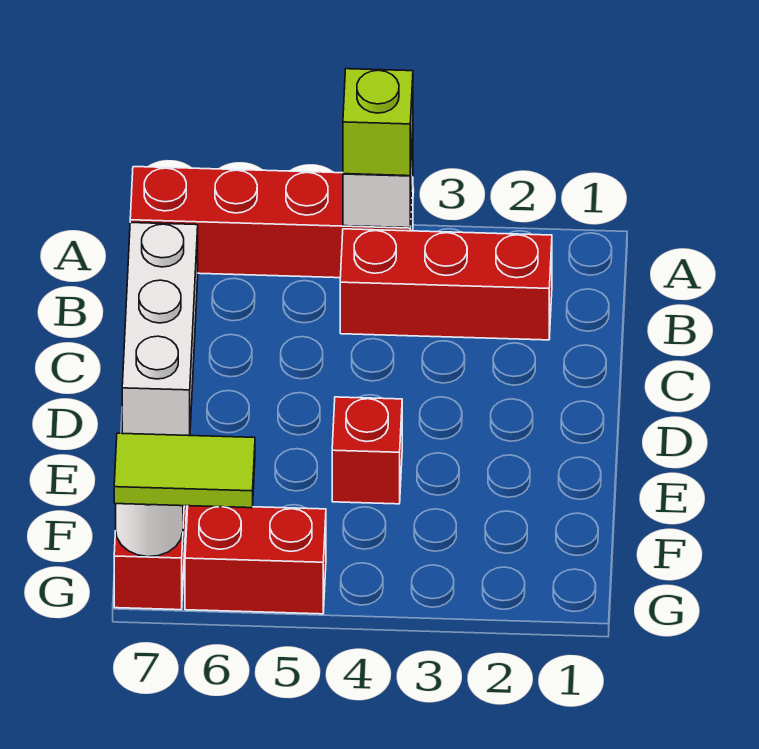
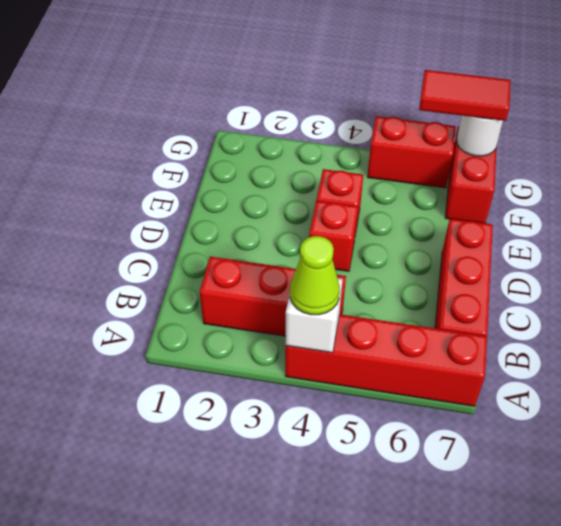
lime brick A4 level 3 -> lime cone A4 level 3
white brick B7:D7 level 1 -> red brick B7:D7 level 1
none -> red brick D4 level 1
lime tile G6:G7 level 3 -> red tile G6:G7 level 3

